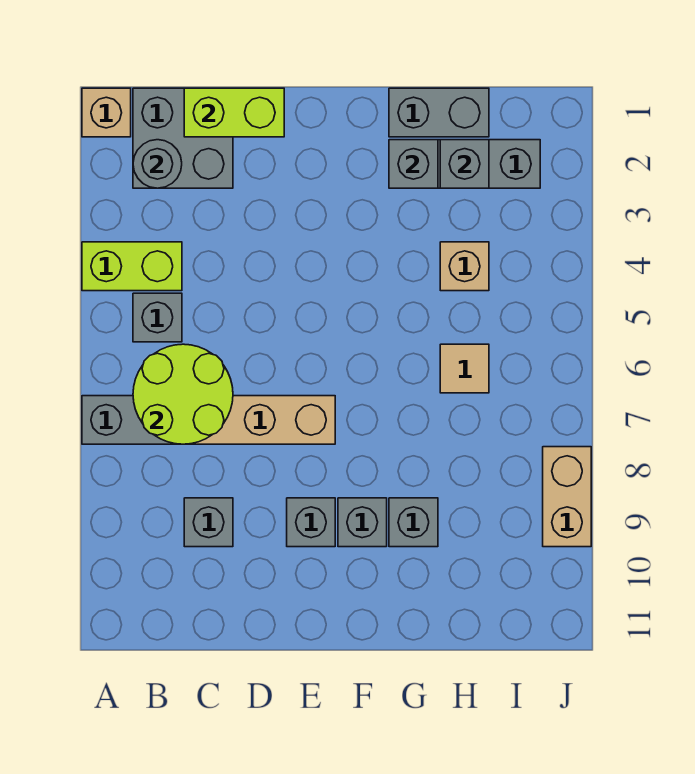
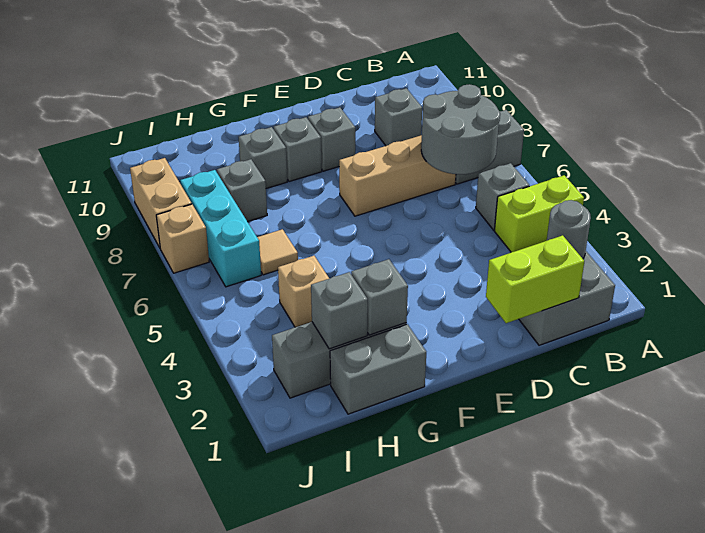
tan brick A1 level 1 -> tan brick J7 level 1
lime round brick B6:C7 level 2 -> grey round brick B6:C7 level 2
none -> grey brick H8 level 1
none -> cyan brick I6:I8 level 1

